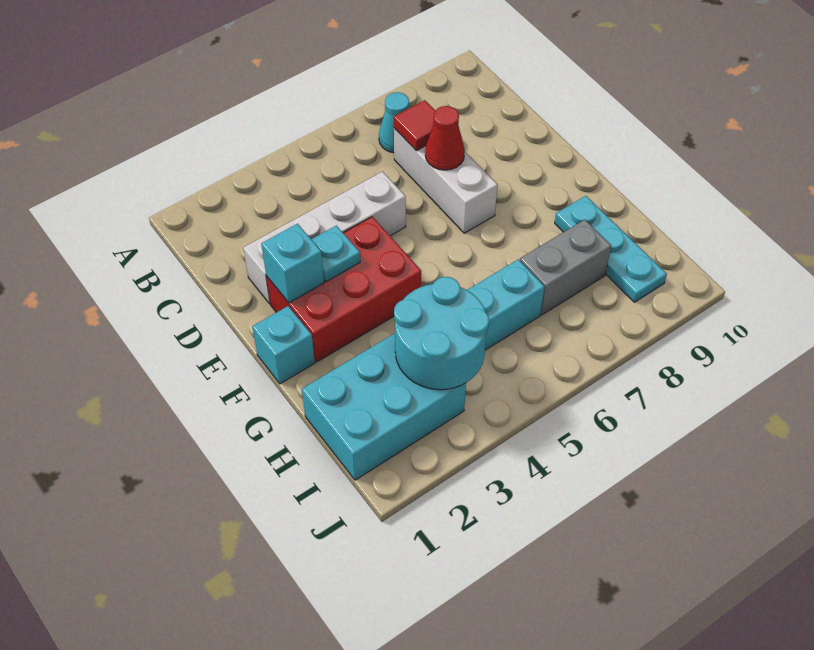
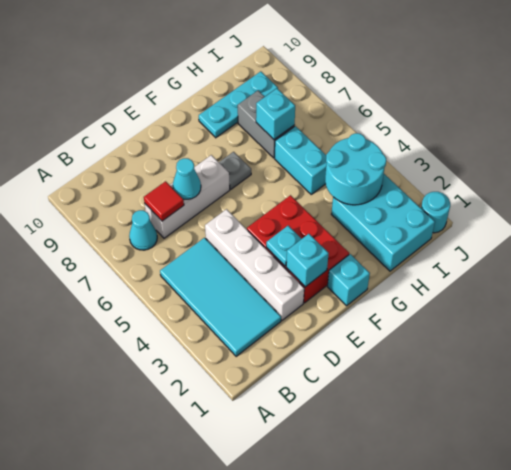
none -> cyan tile B2:C5 level 1
red cone D7 level 2 -> cyan cone D7 level 2
none -> grey plate F7 level 1
none -> cyan brick H7 level 2
none -> cyan round brick J1 level 1

